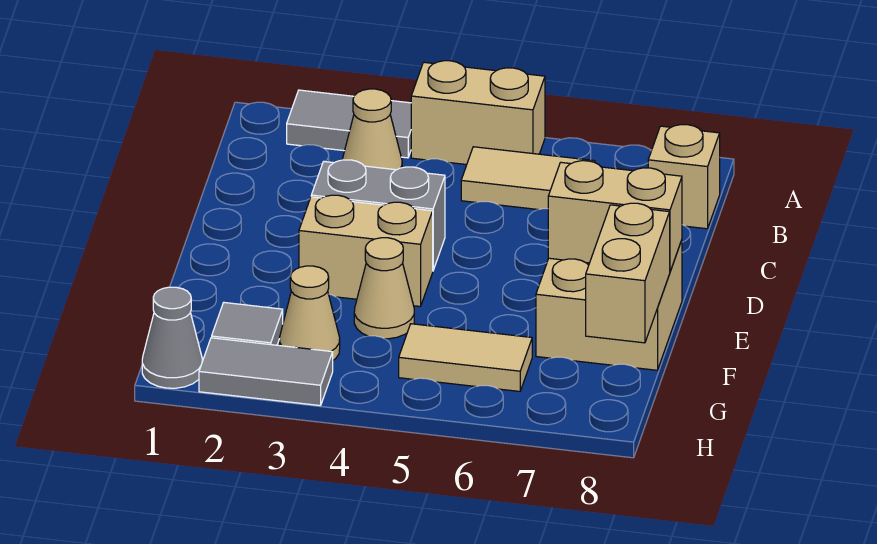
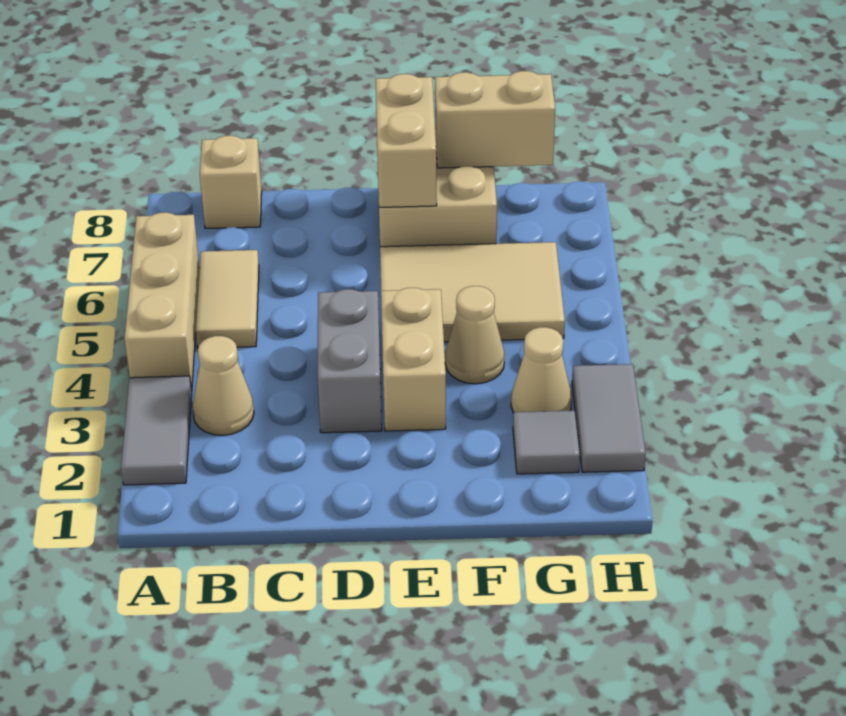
tan brick A4:A5 level 1 -> tan brick A4:A6 level 1
tan tile G5:G6 level 1 -> tan tile E5:G6 level 1
grey cone H1 level 1 -> none

